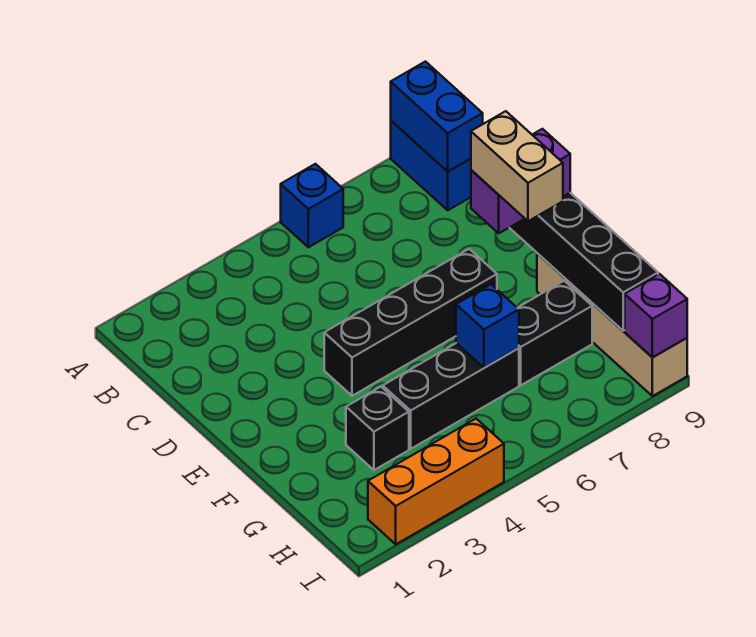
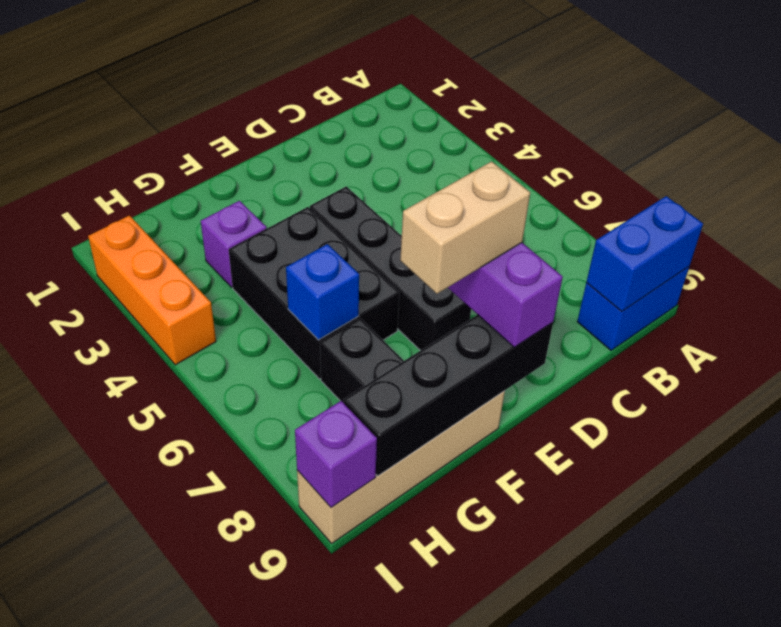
blue brick A6 level 1 -> none
black brick G3 level 1 -> purple brick G3 level 1
black brick G4:G6 level 1 -> black brick F4:G6 level 1

